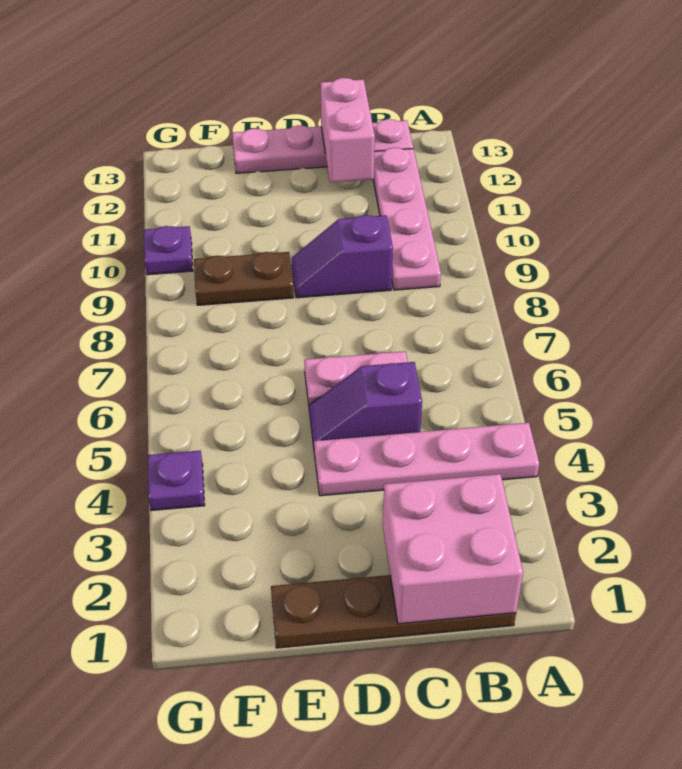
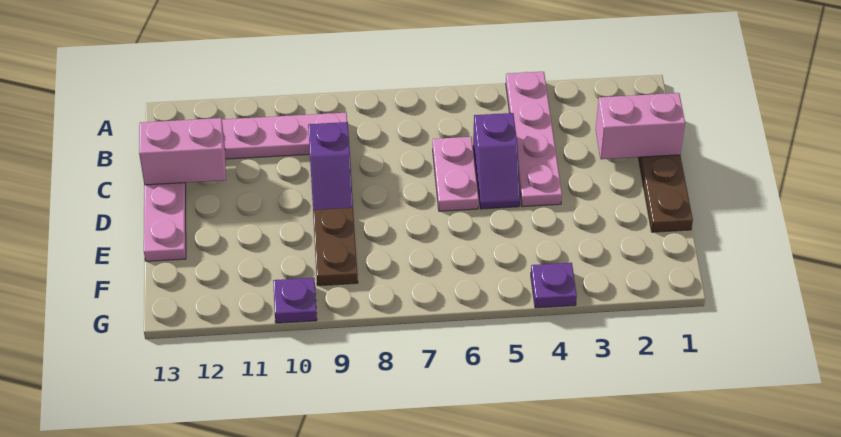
pink brick B1:C2 level 2 -> pink brick C1:C2 level 2

